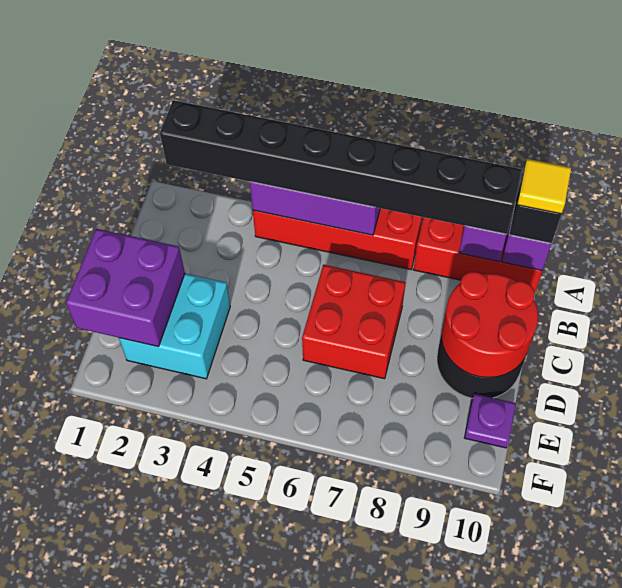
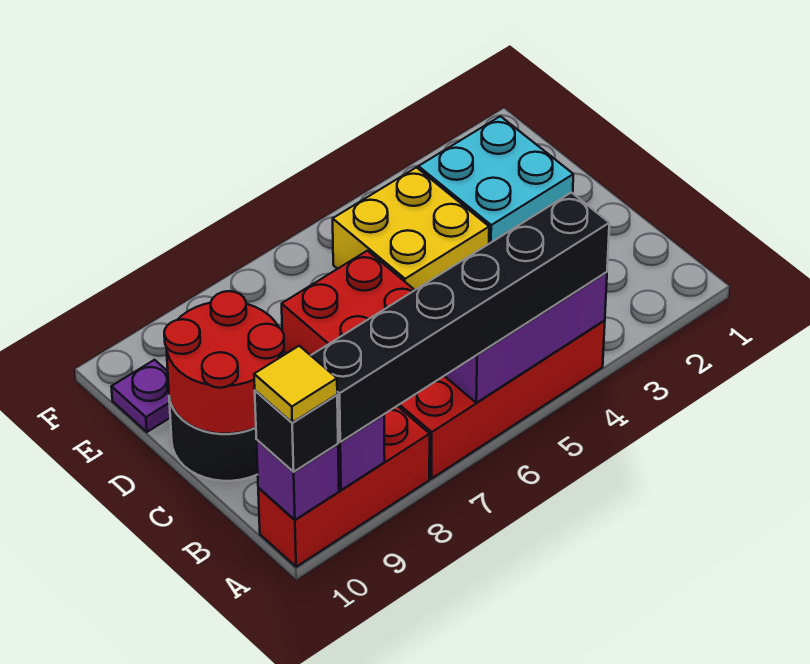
black brick A2:A9 level 3 -> black brick A4:A9 level 3
purple brick D1:E2 level 2 -> none
none -> yellow brick D4:E5 level 1

